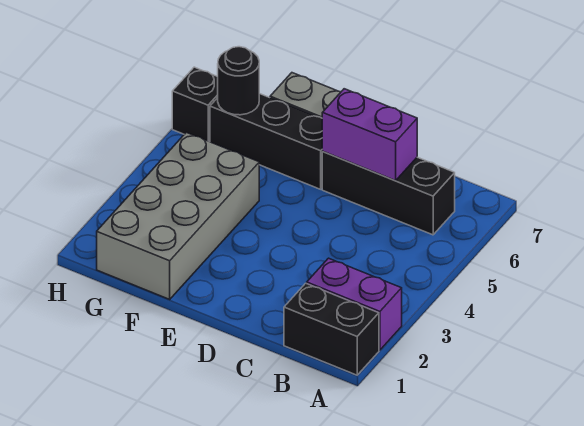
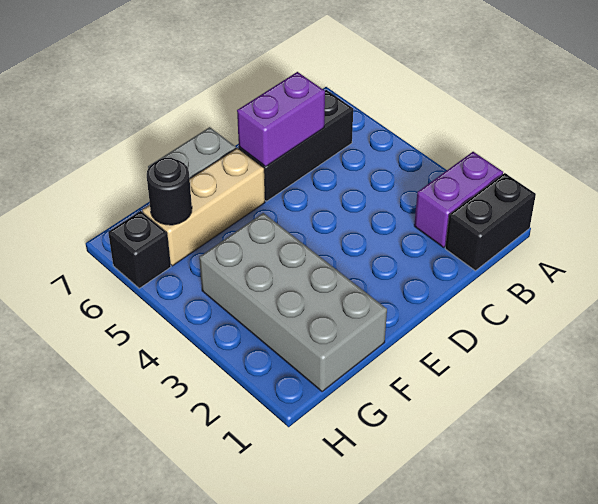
black brick E6:G6 level 1 -> tan brick E6:G6 level 1

